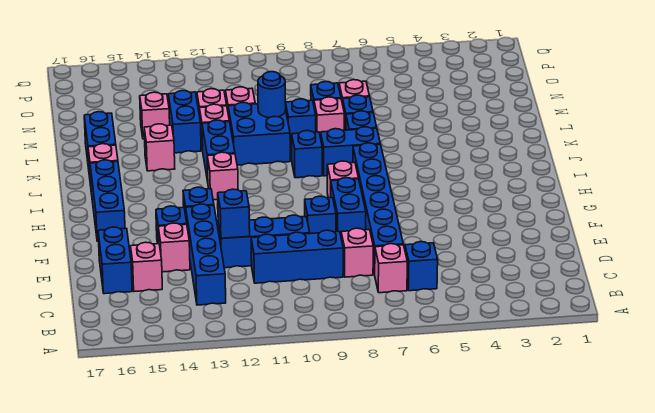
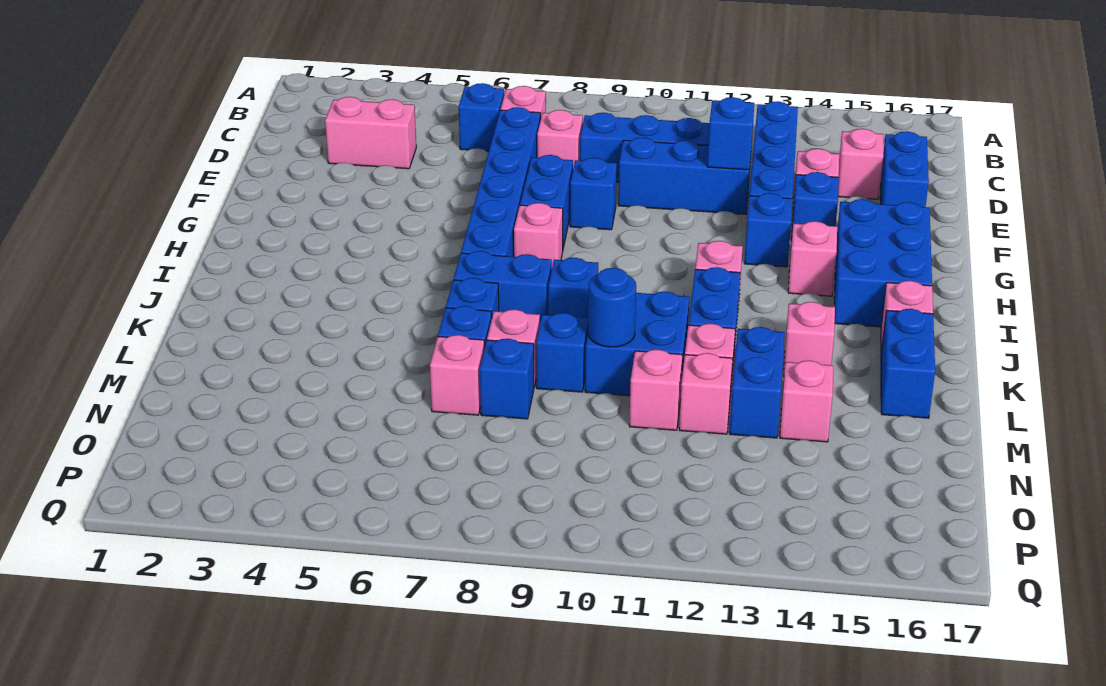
none -> pink brick D3:D4 level 1
blue brick G16:I16 level 1 -> blue brick G15:I16 level 1
none -> pink brick H14 level 1

